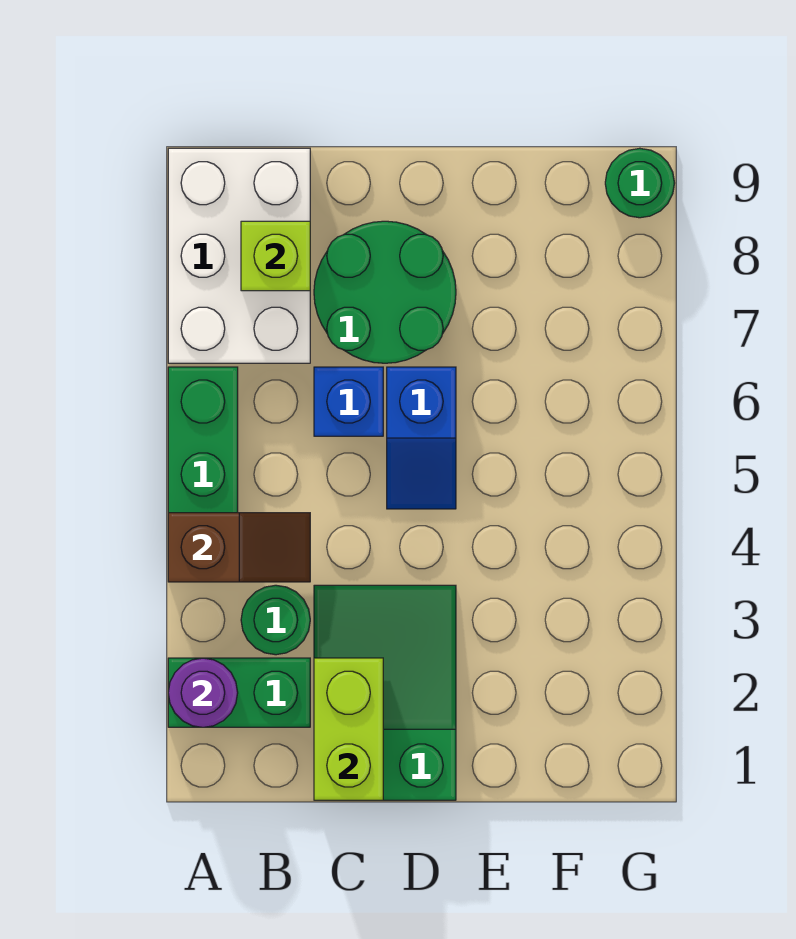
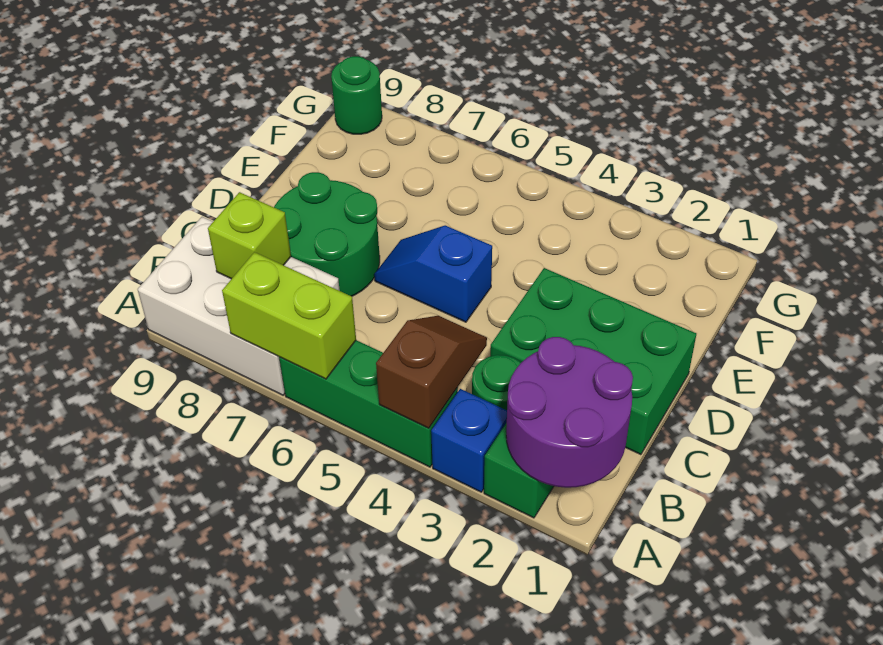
purple round brick A2 level 2 -> purple round brick A1:B2 level 2
green slope C1:D3 level 1 top 1 -> green brick C1:D3 level 1
lime brick C1:C2 level 2 -> lime brick A6:A7 level 2
blue brick C6 level 1 -> blue brick A3 level 1
blue slope D5:D6 level 1 top 6 -> blue slope D5:D6 level 1 top 5

